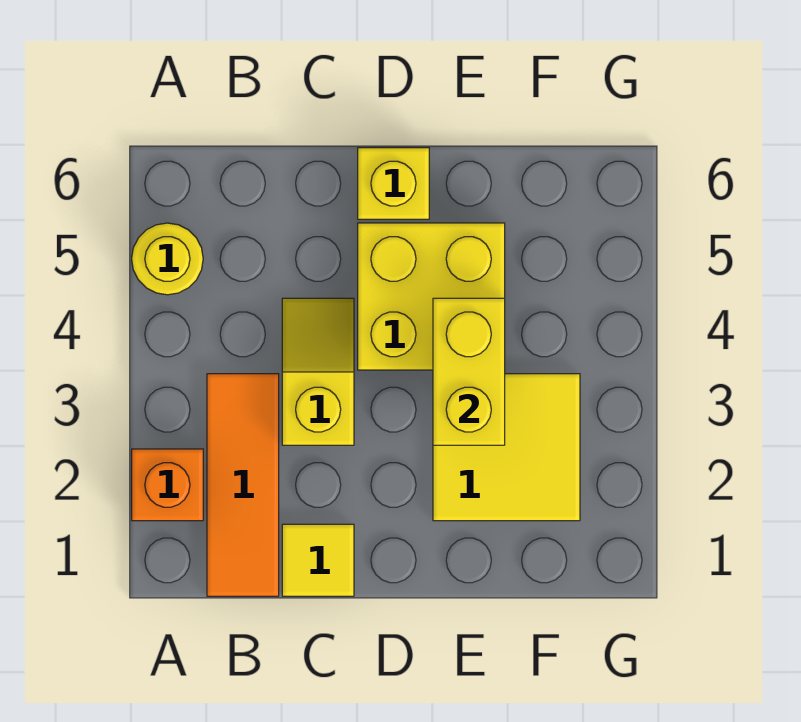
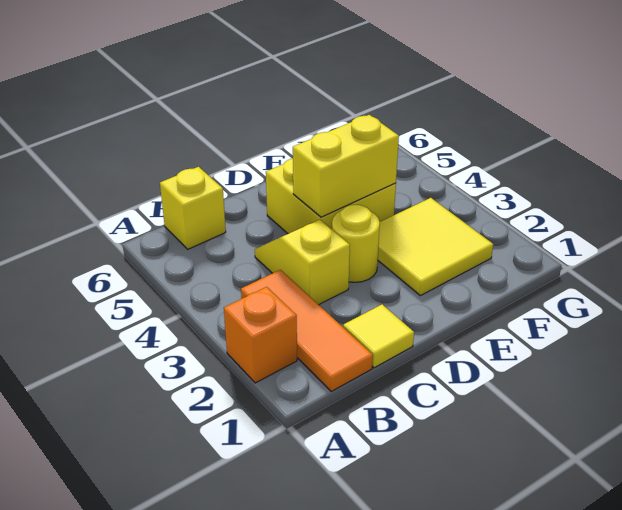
yellow round brick A5 level 1 -> yellow round brick D3 level 1
yellow brick D6 level 1 -> yellow brick B6 level 1
yellow brick E3:E4 level 2 -> yellow brick D4:E4 level 2

